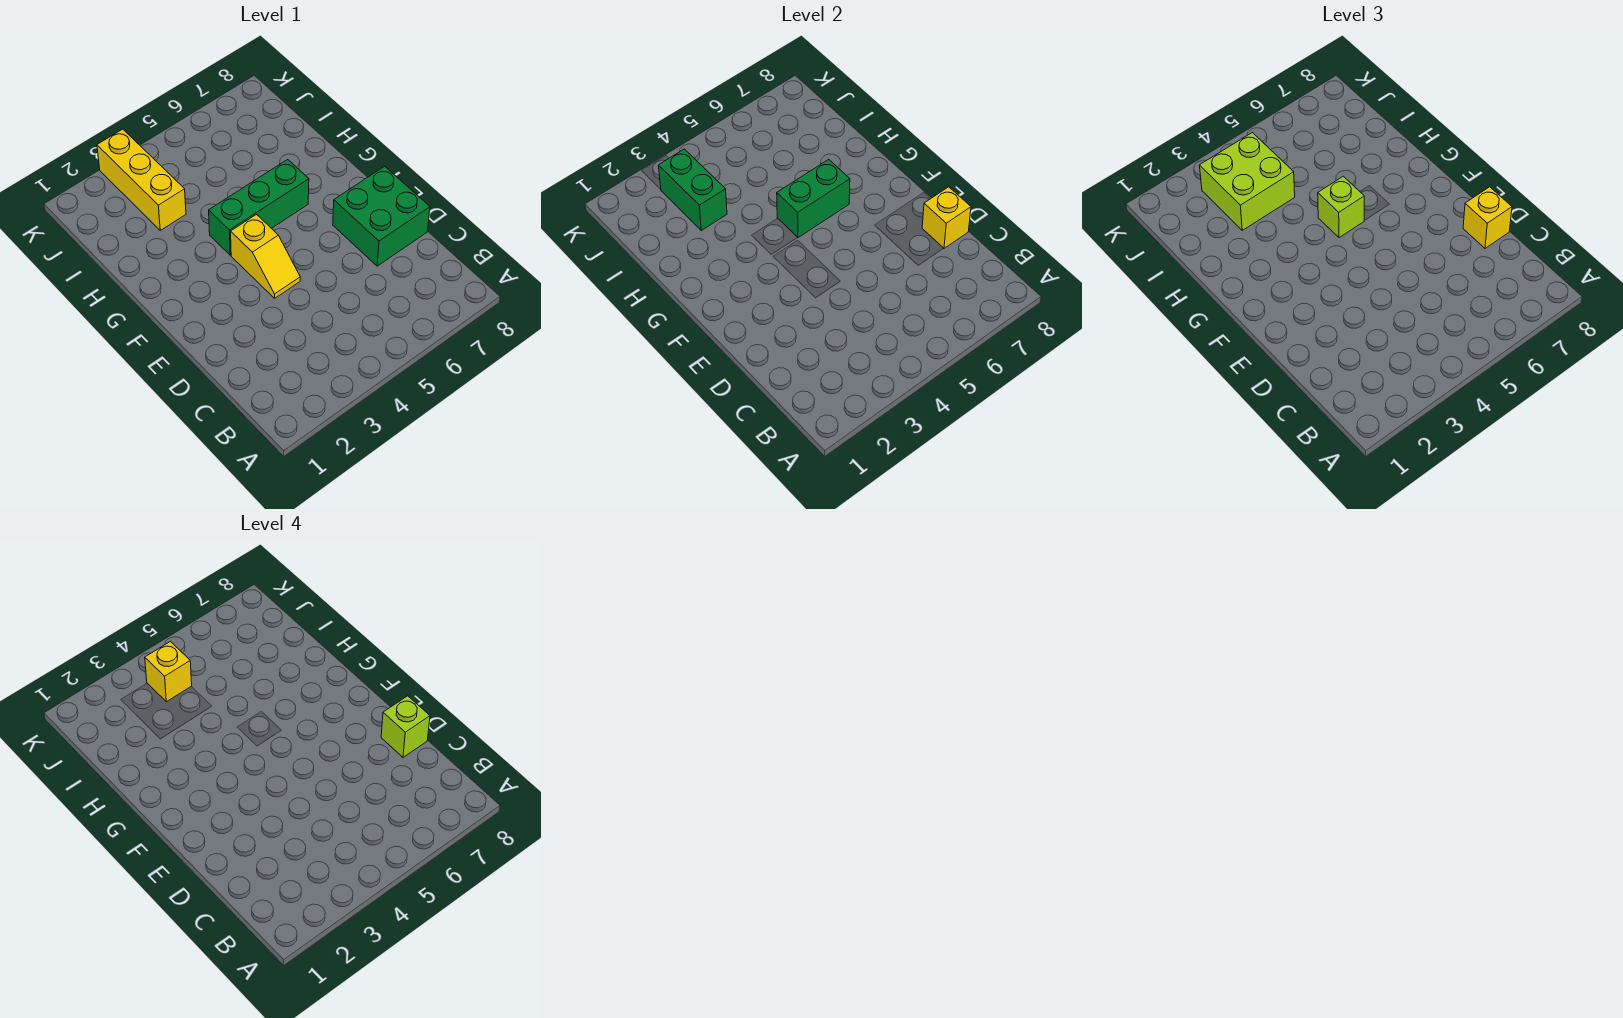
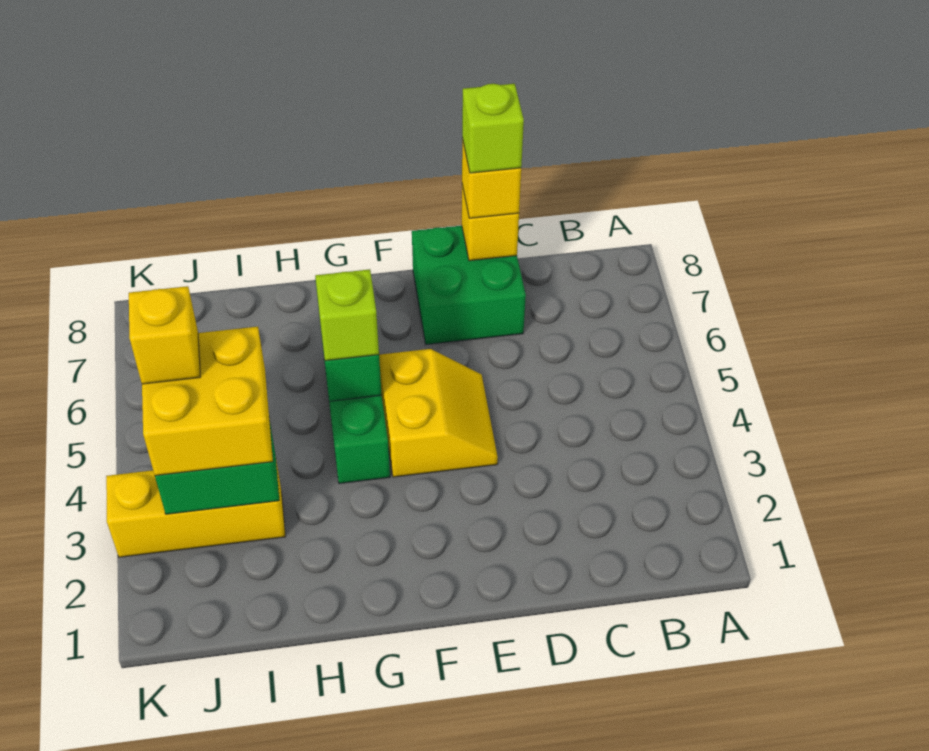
yellow slope E4:F4 level 1 top F -> yellow slope E4:F5 level 1 top F
lime brick I3:J4 level 3 -> yellow brick I3:J4 level 3

